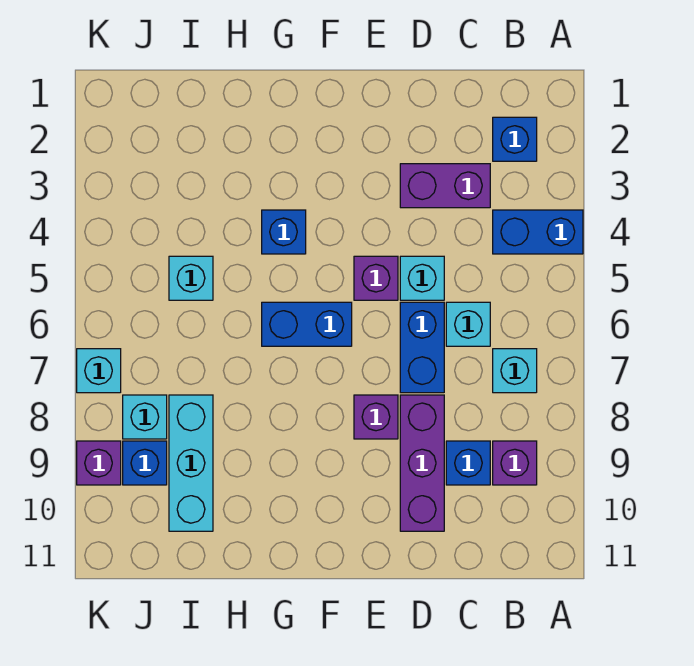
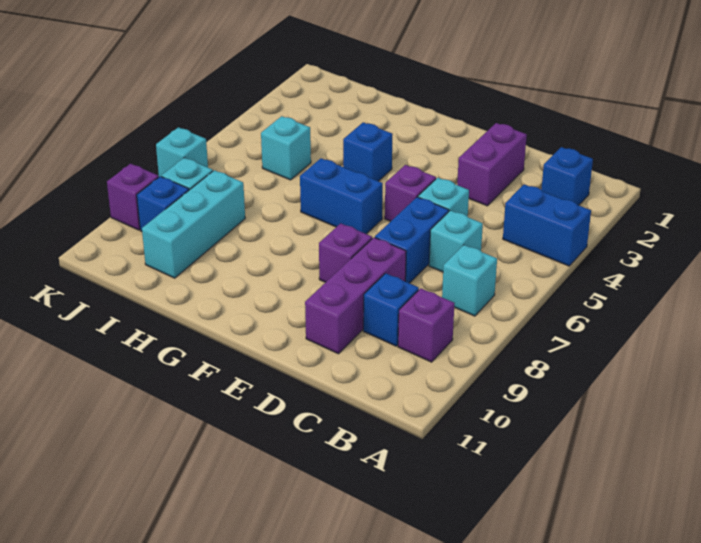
purple brick C3:D3 level 1 -> purple brick D2:D3 level 1

